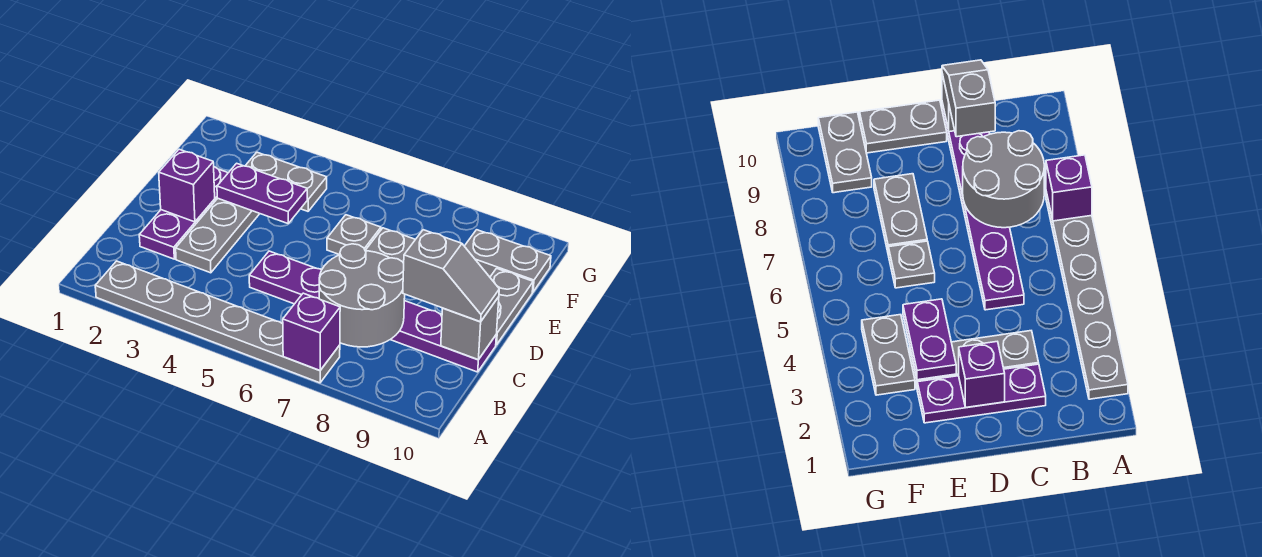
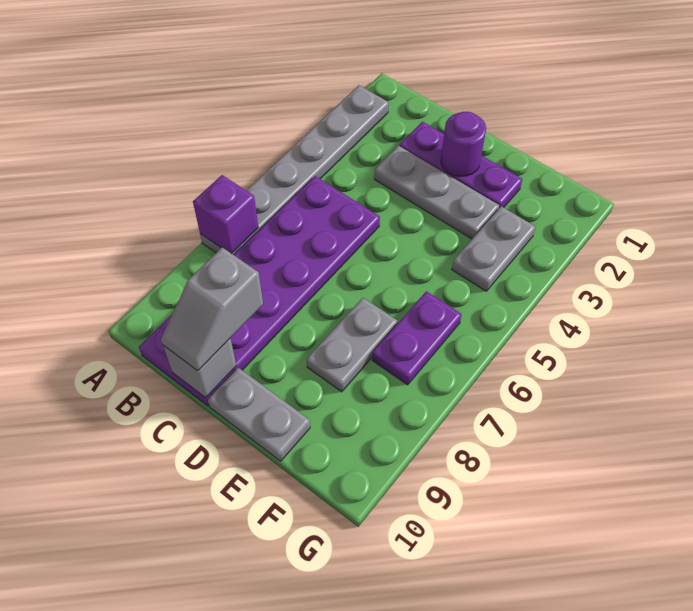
grey round brick B7:C8 level 2 -> none
purple plate C5:C10 level 1 -> purple plate B5:C10 level 1
purple brick D2 level 2 -> purple round brick D2 level 2
purple plate E3:E4 level 2 -> purple plate F6:F7 level 1
grey plate E6 level 1 -> none
grey plate F9:F10 level 1 -> none

